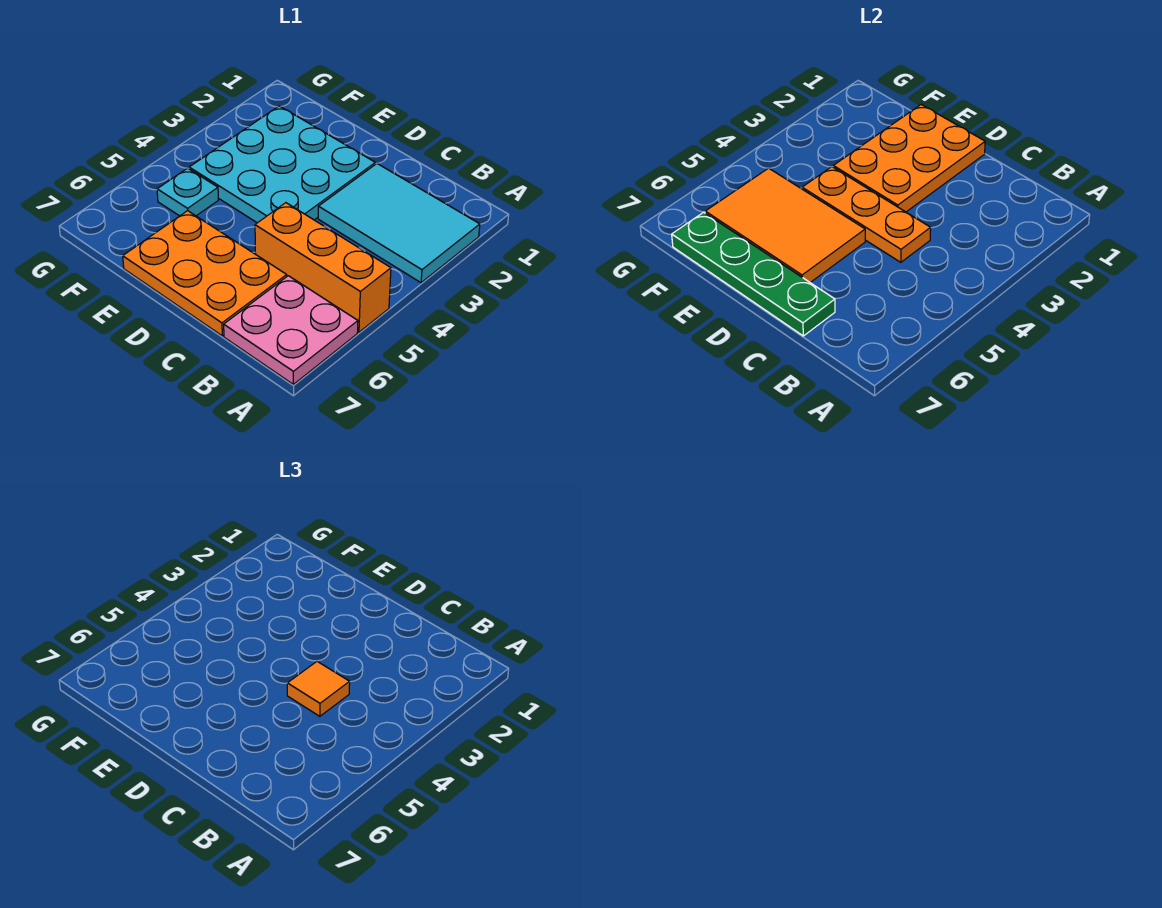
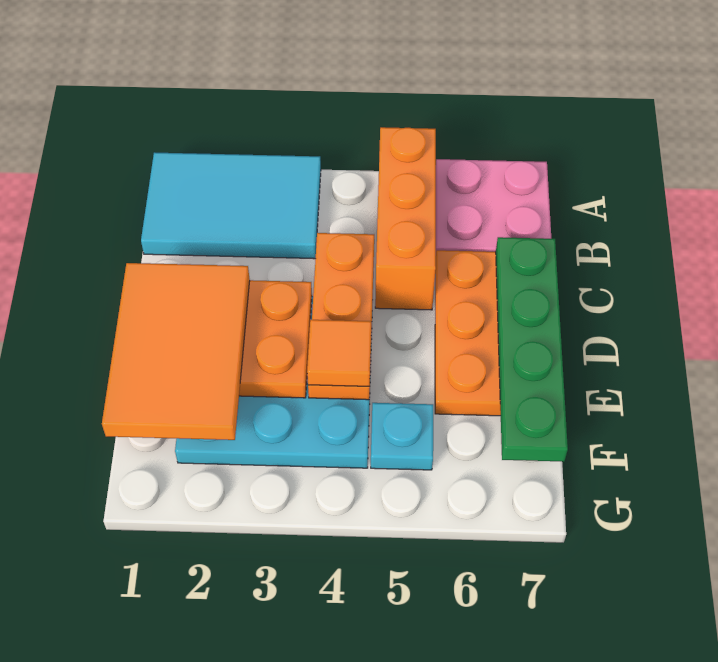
cyan tile A2:C3 level 1 -> cyan tile A1:B3 level 1
orange tile C4 level 3 -> orange tile E4 level 3
orange tile D5:F6 level 2 -> orange tile D1:F2 level 3

